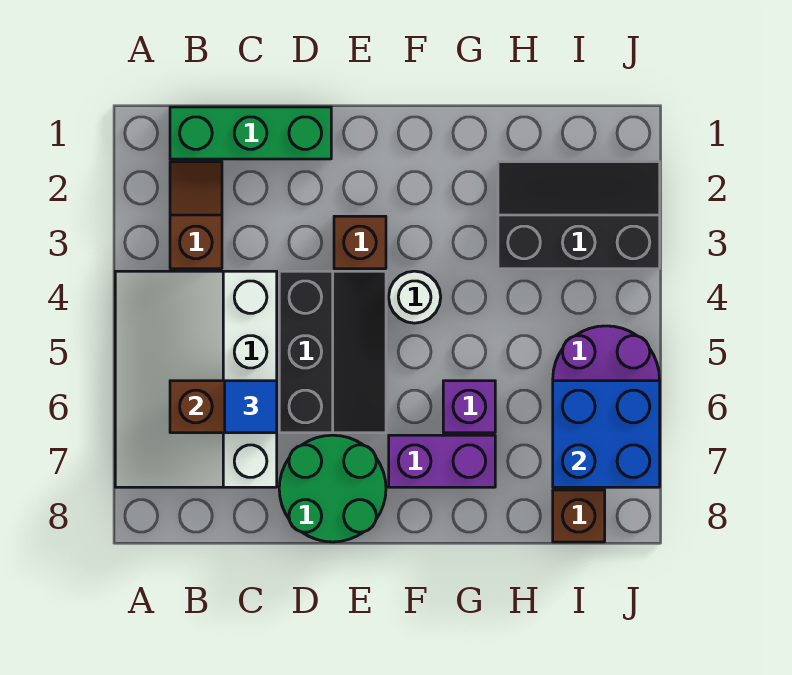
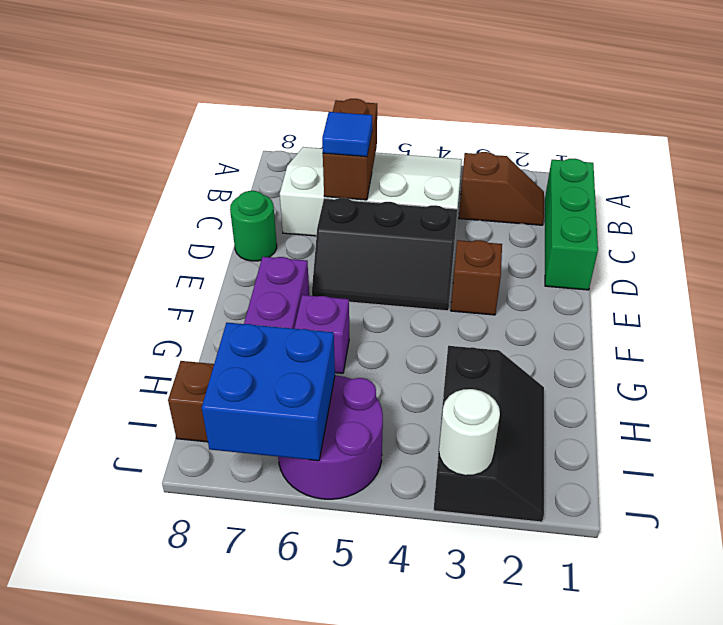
green round brick D7:E8 level 1 -> green round brick D8 level 1
white round brick F4 level 1 -> white round brick J3 level 2

